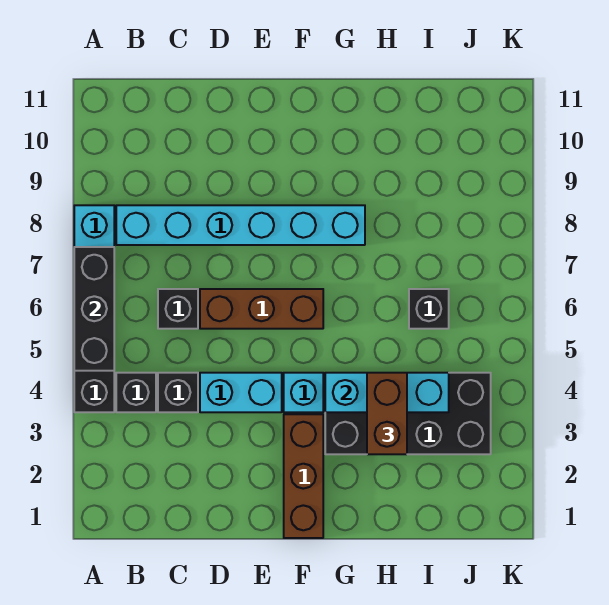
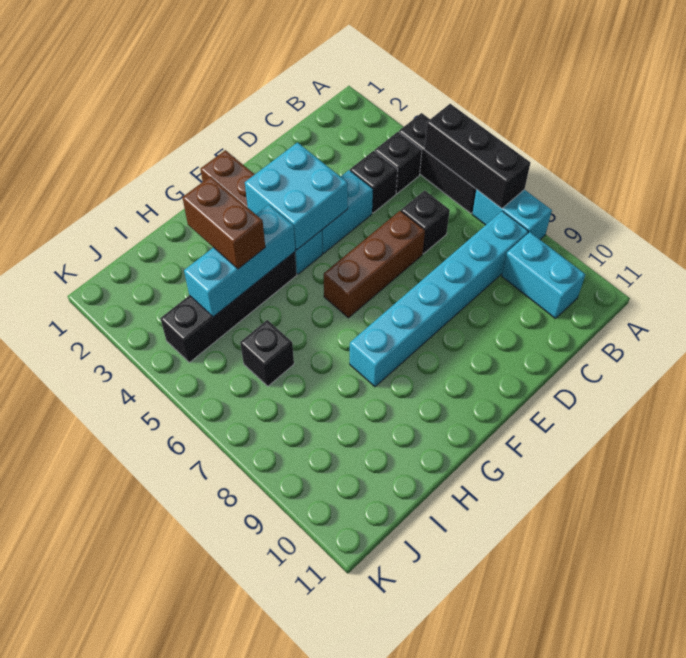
none -> cyan brick B9:B10 level 1
none -> cyan brick E3:F4 level 2
black brick G3:J4 level 1 -> black brick G4:J4 level 1

